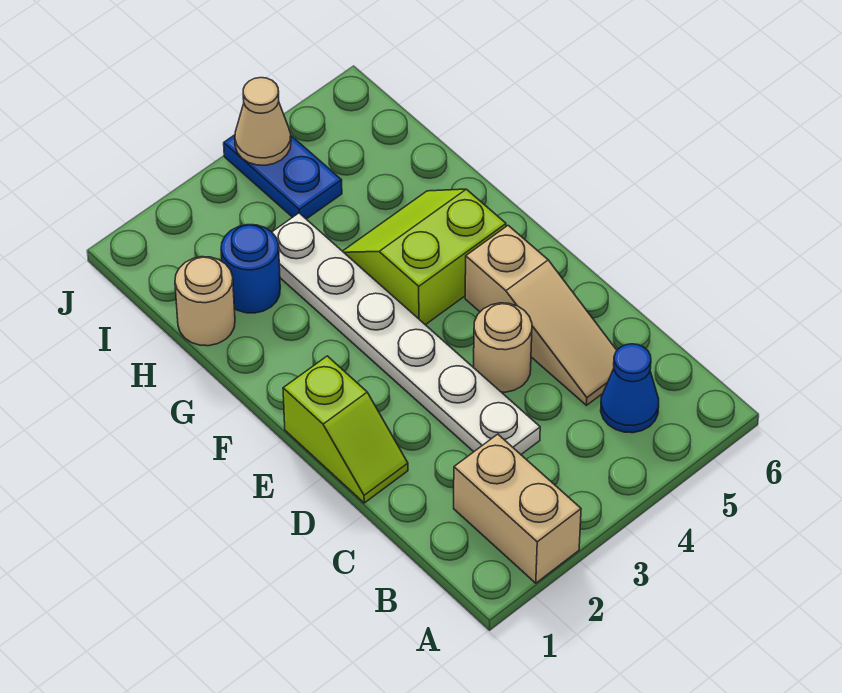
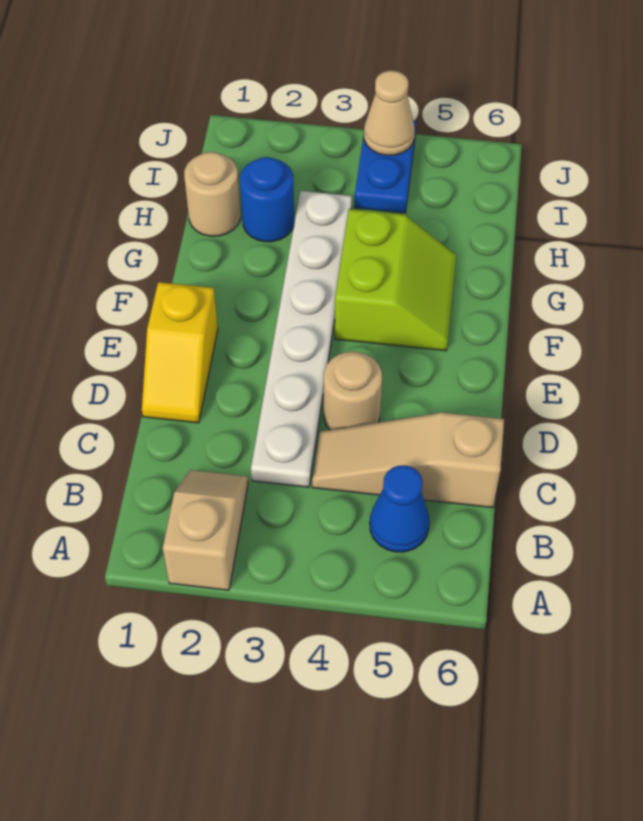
tan brick A2:B2 level 1 -> tan slope A2:B2 level 1 top A
tan slope C5:E5 level 1 top E -> tan slope C4:C6 level 1 top 6
lime slope D1:E1 level 1 top E -> yellow slope D1:E1 level 1 top E
lime slope F4:G5 level 1 top F -> lime slope F4:G5 level 1 top 4

